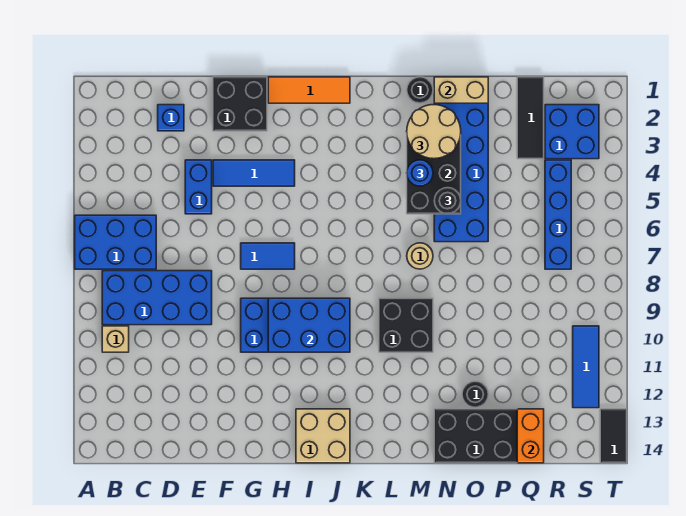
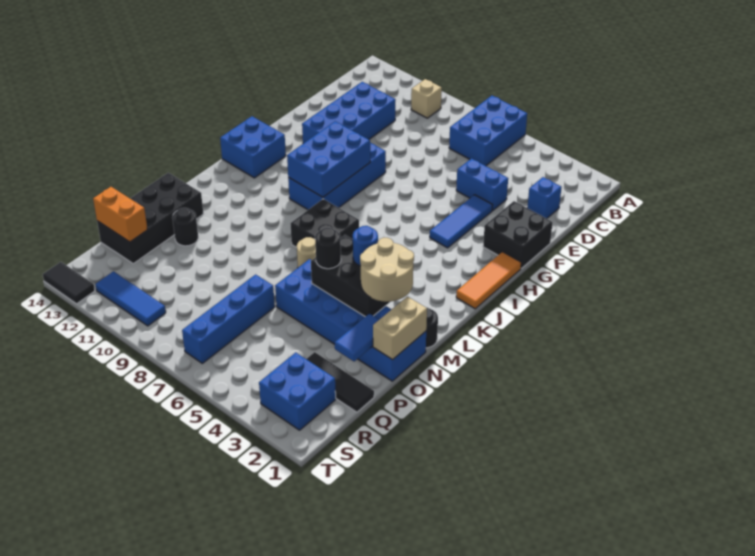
blue brick B8:E9 level 1 -> blue brick D11:G12 level 1
blue tile G7:H7 level 1 -> blue tile O2:P2 level 2
tan brick I13:J14 level 1 -> blue brick I13:J14 level 1
black brick L9:M10 level 1 -> black brick K7:L8 level 1
blue brick R4:R7 level 1 -> blue brick P7:S7 level 1

